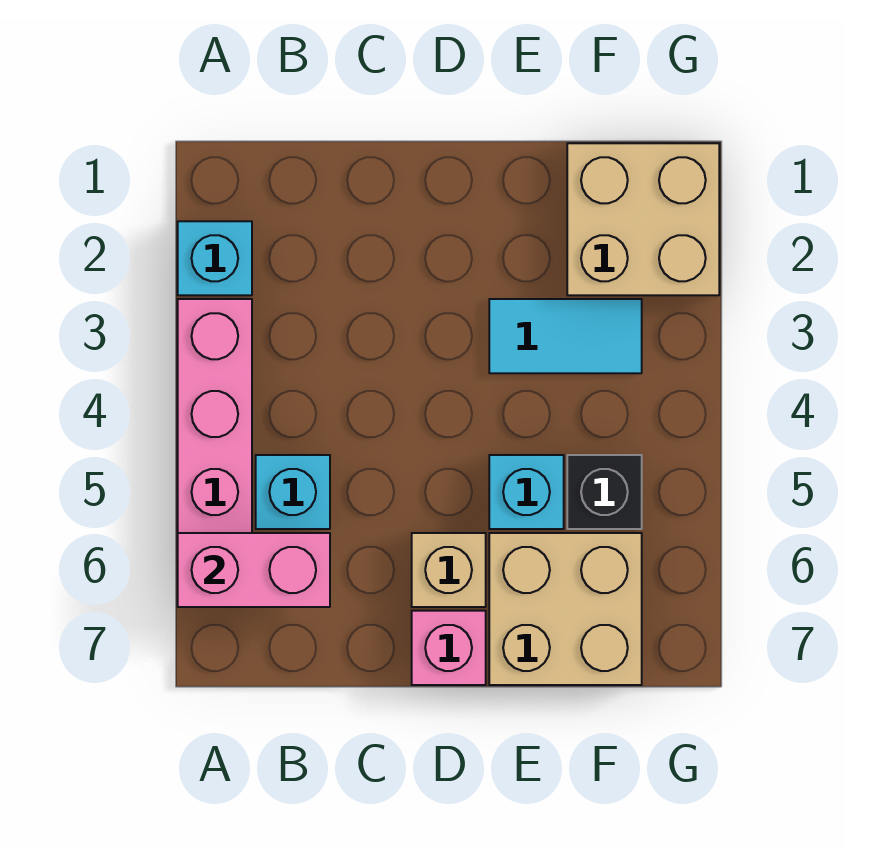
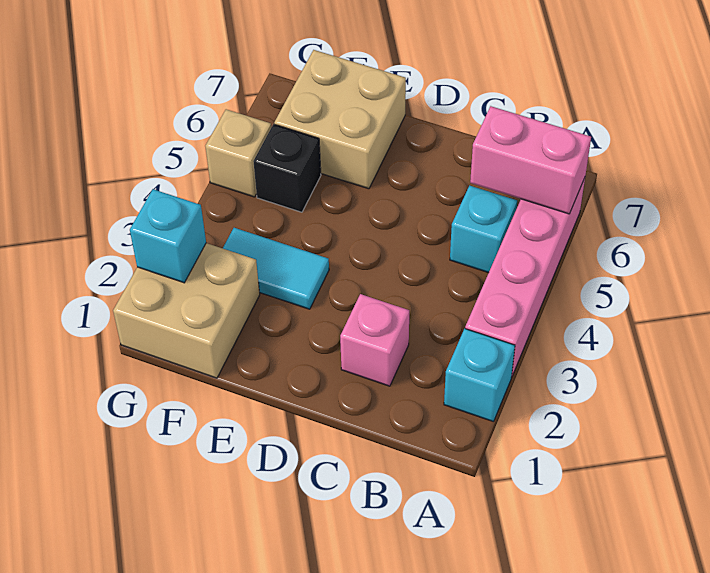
tan brick D6 level 1 -> tan brick G5 level 1
pink brick D7 level 1 -> pink brick C2 level 1
cyan brick E5 level 1 -> cyan brick G2 level 2

